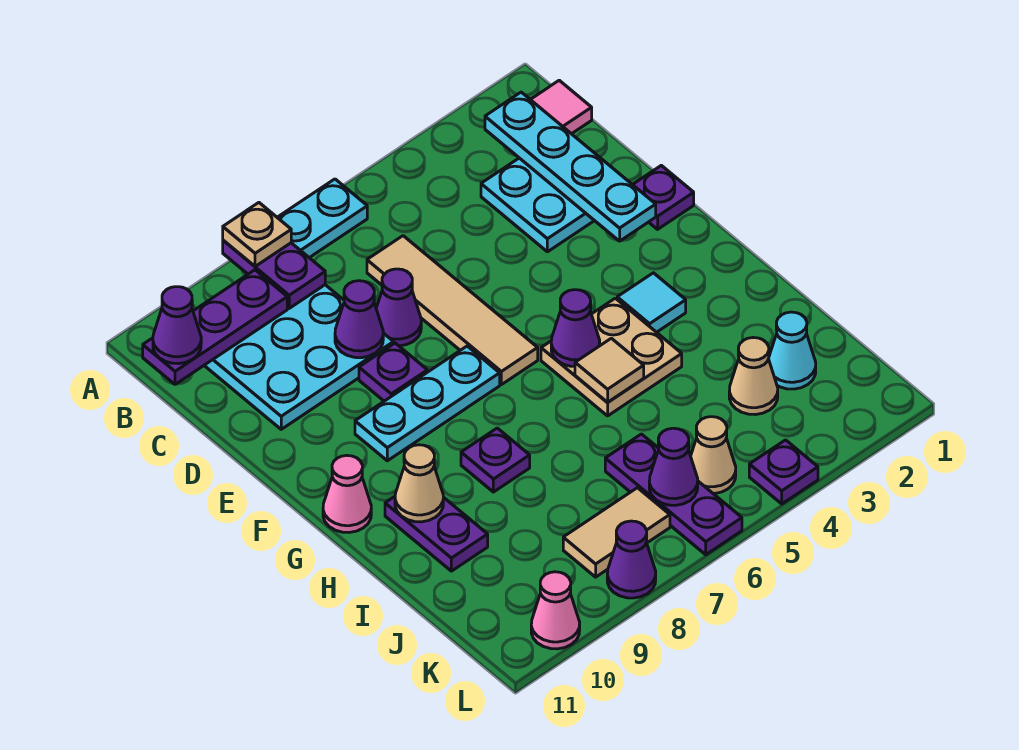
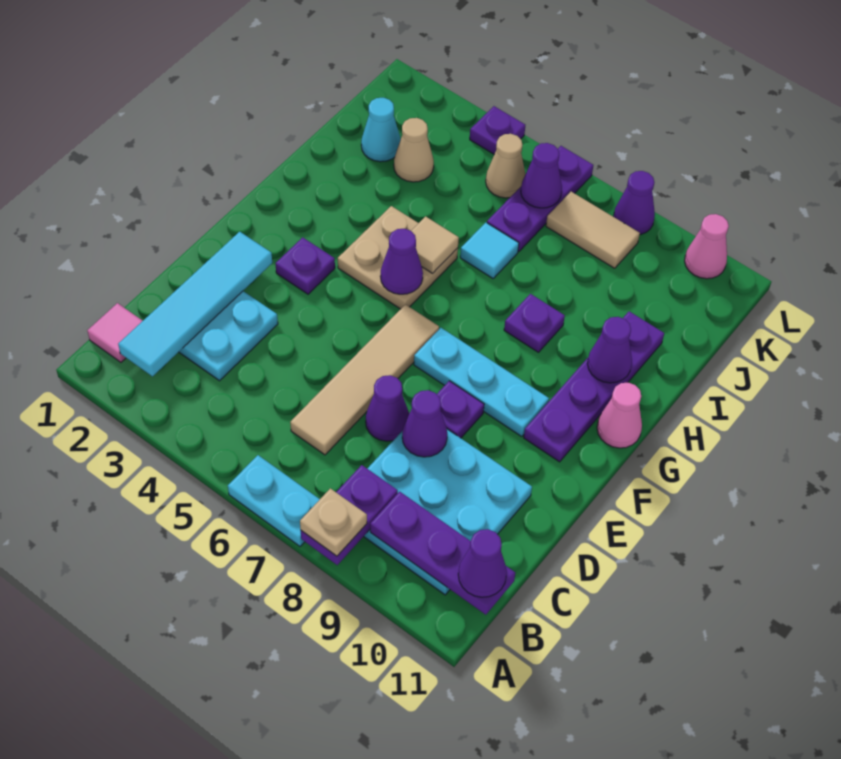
cyan plate B2:E2 level 2 -> cyan tile B2:E2 level 2
purple plate E1 level 1 -> purple plate F3 level 1
cyan tile G3 level 1 -> cyan tile I6 level 1
purple plate H10:I10 level 1 -> purple plate F10:I10 level 1
tan cone H10 level 2 -> purple cone H10 level 2

